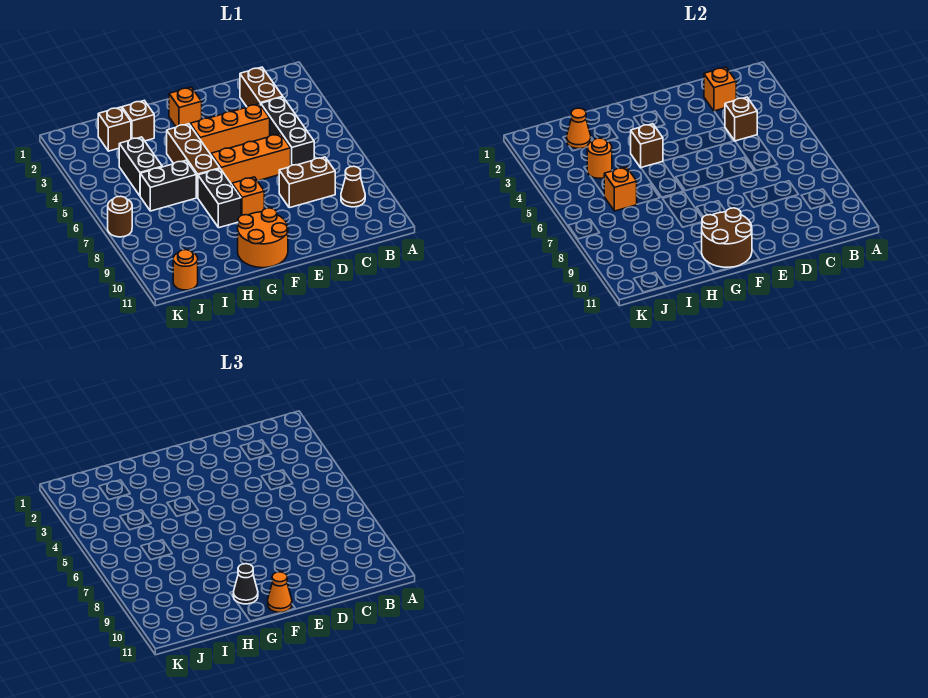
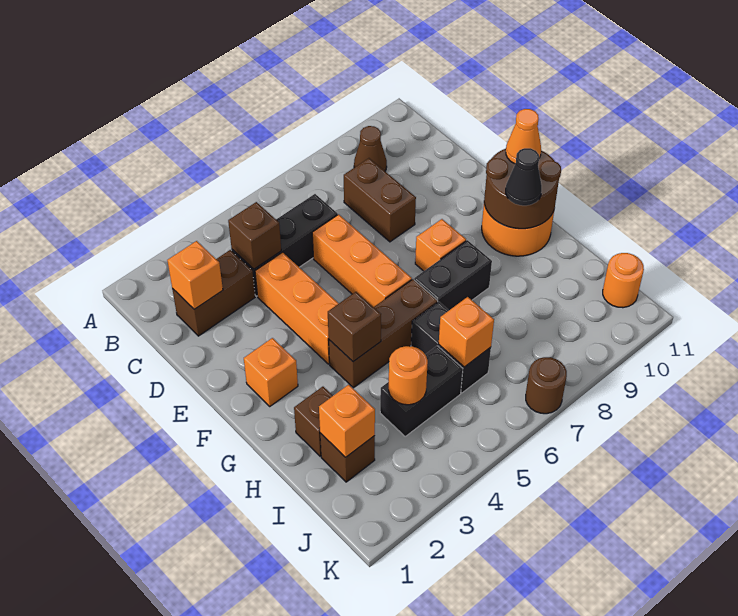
orange cone I2 level 2 -> orange brick I2 level 2

